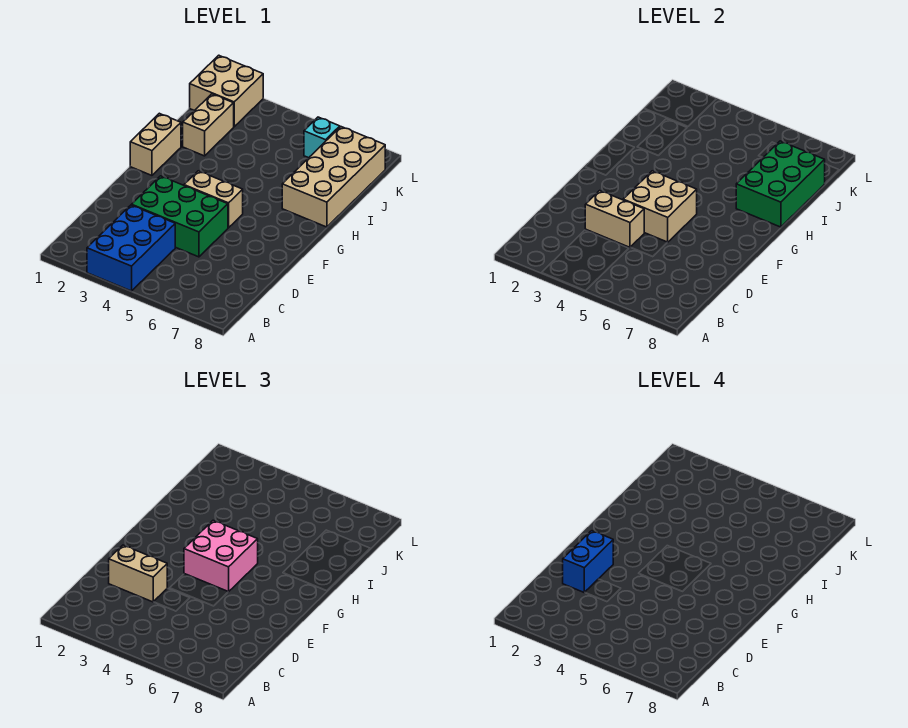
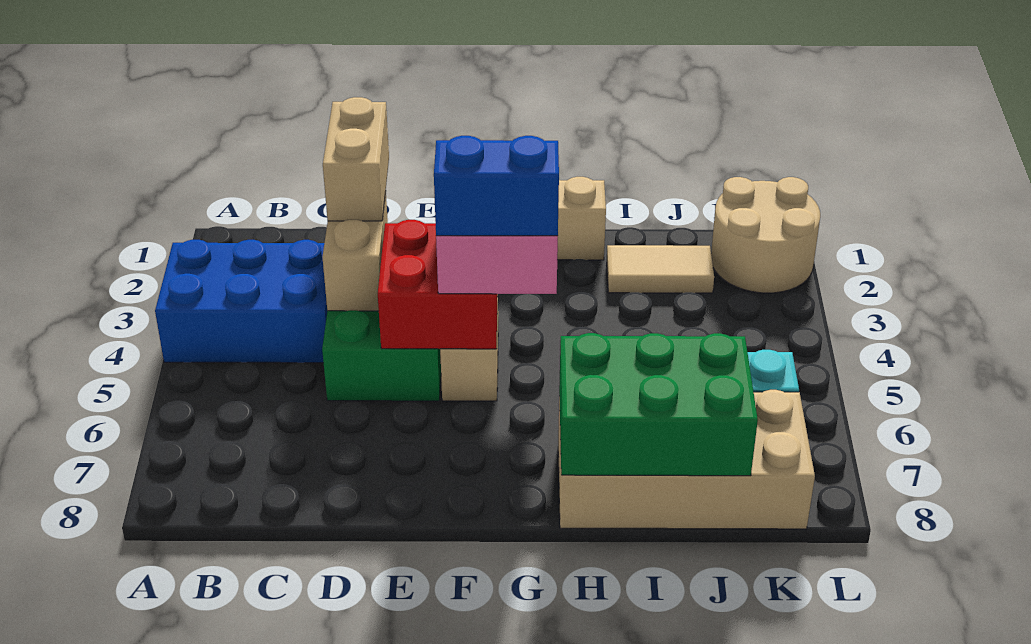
blue brick D2:E2 level 4 -> blue brick F5:G5 level 4
tan brick E4:F5 level 2 -> red brick E4:F5 level 2
tan brick I2:J2 level 1 -> tan tile I2:J2 level 1
tan brick K1:L2 level 1 -> tan round brick K1:L2 level 1

